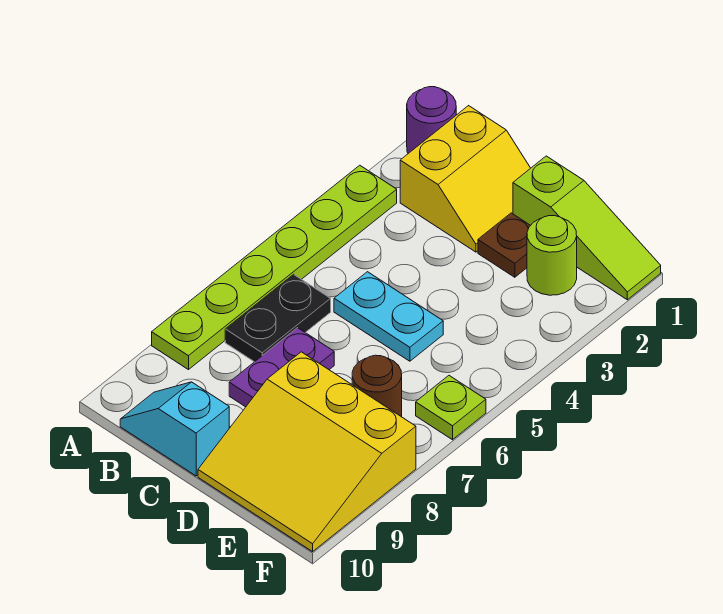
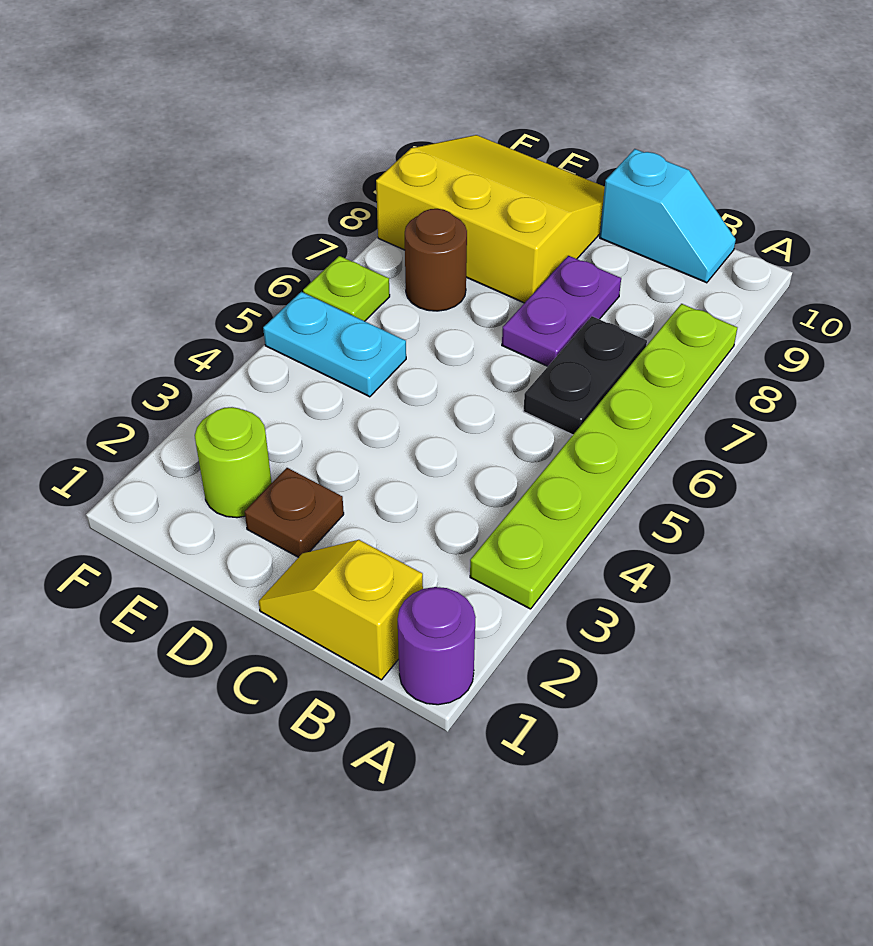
yellow slope B1:C2 level 1 top B -> yellow slope B1:C1 level 1 top B
cyan plate C5:D5 level 1 -> cyan plate E5:F5 level 1
lime slope D1:F1 level 1 top D -> none

